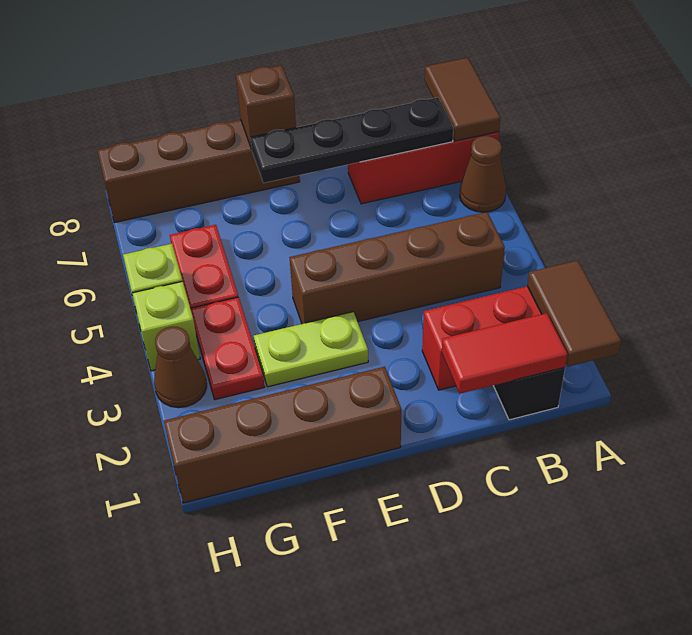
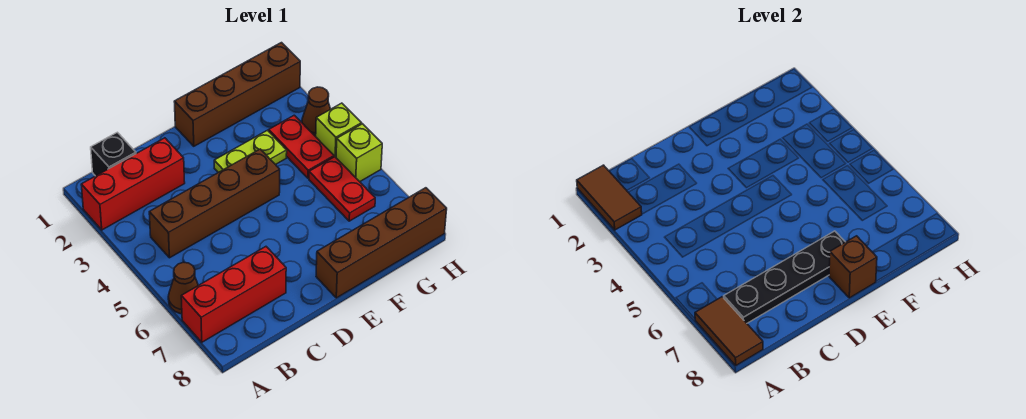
red tile B1:C1 level 2 -> none

